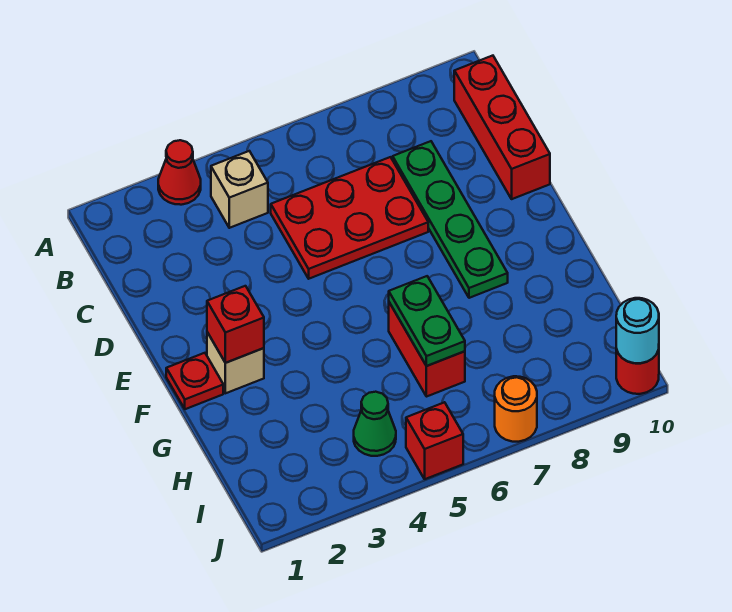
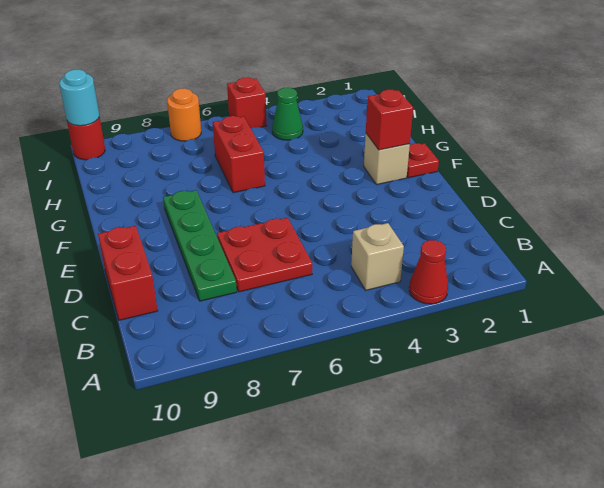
red brick B10:D10 level 1 -> red brick C10:D10 level 1
red plate C5:D7 level 1 -> red plate C6:D7 level 1
green plate G6:H6 level 2 -> none

